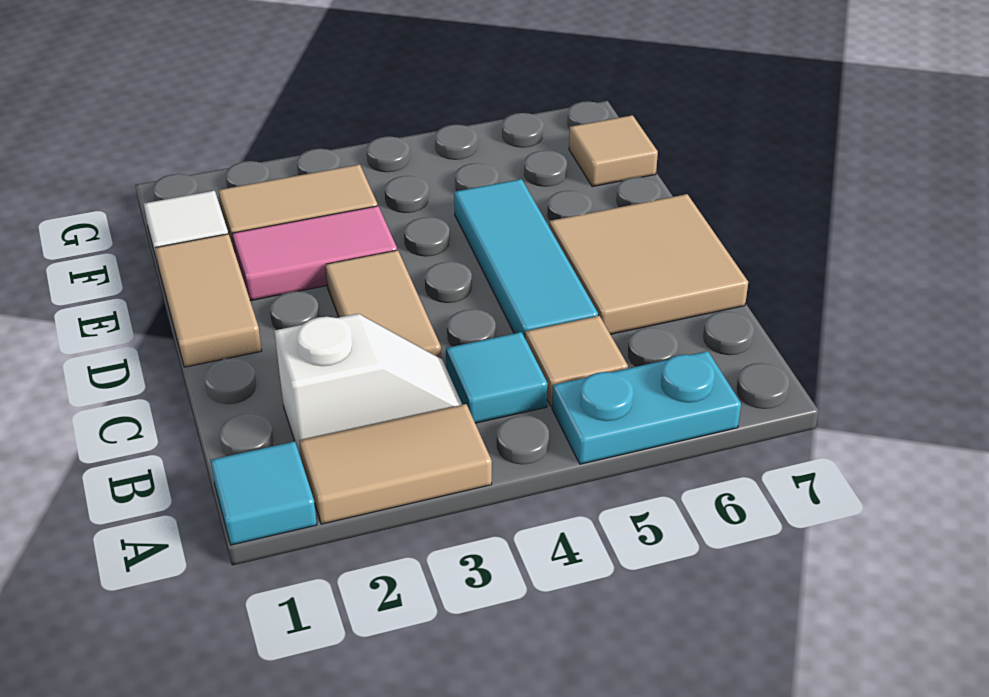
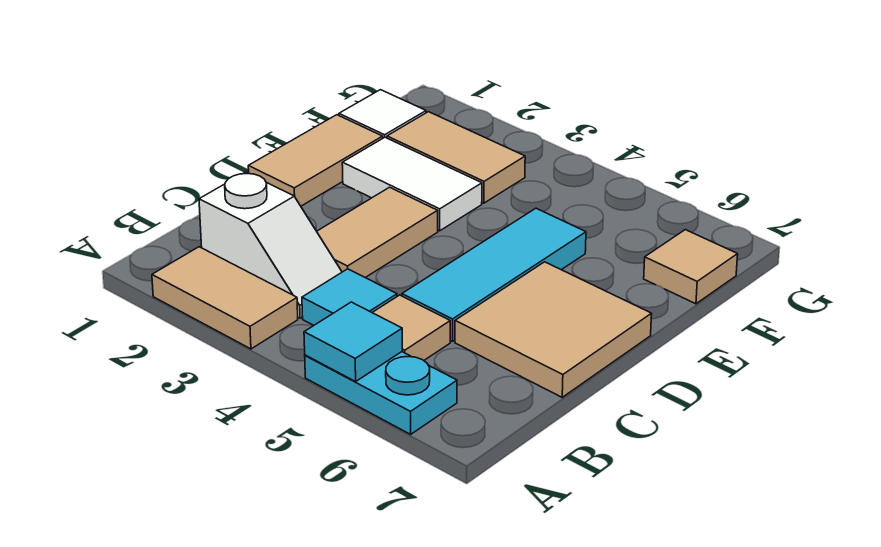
cyan tile A1 level 1 -> cyan tile A5 level 2
pink tile E2:E3 level 1 -> white tile E2:E3 level 1

